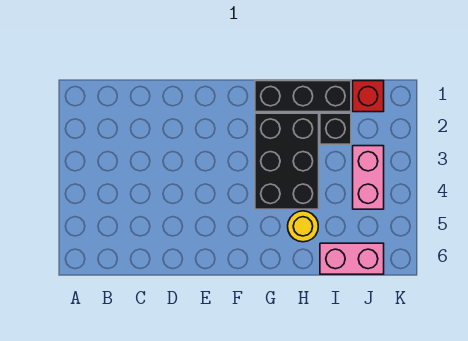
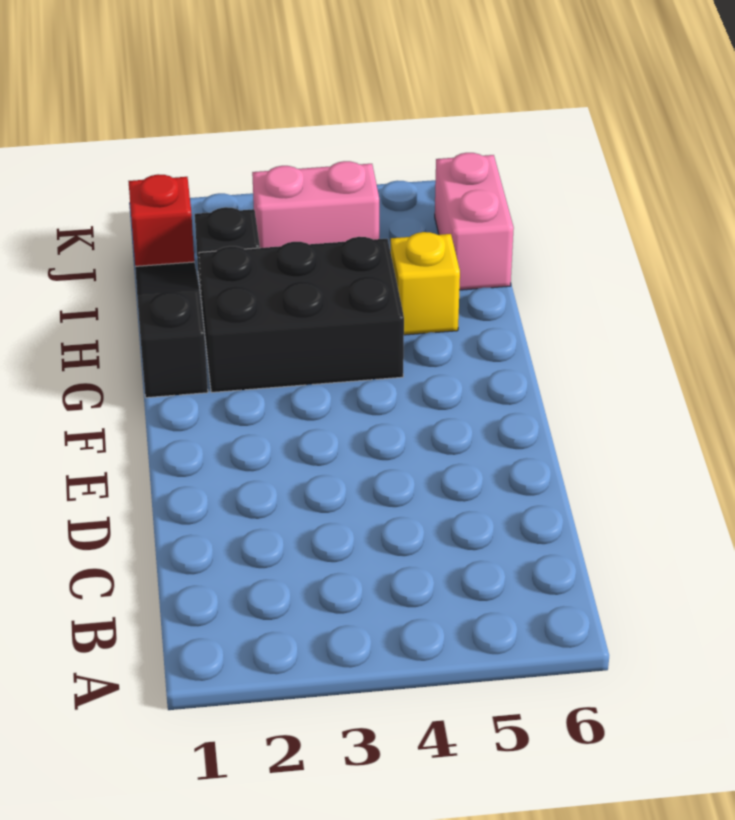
black brick G1:I1 level 1 -> black slope G1:I1 level 1 top G
yellow round brick H5 level 1 -> yellow brick H5 level 1

